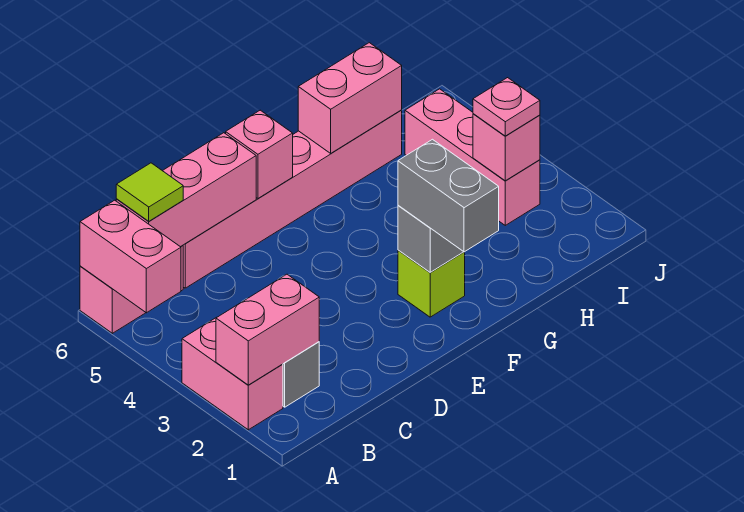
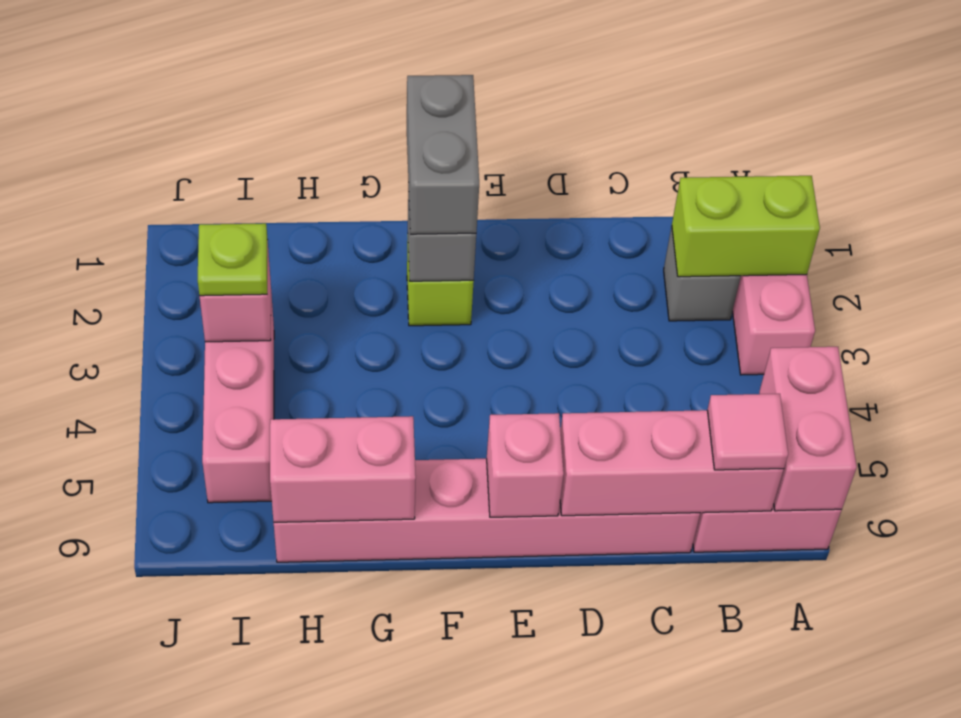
pink brick A2:B2 level 2 -> lime brick A2:B2 level 2
lime tile B6 level 3 -> pink tile B6 level 3
pink plate I3 level 3 -> lime plate I3 level 3

